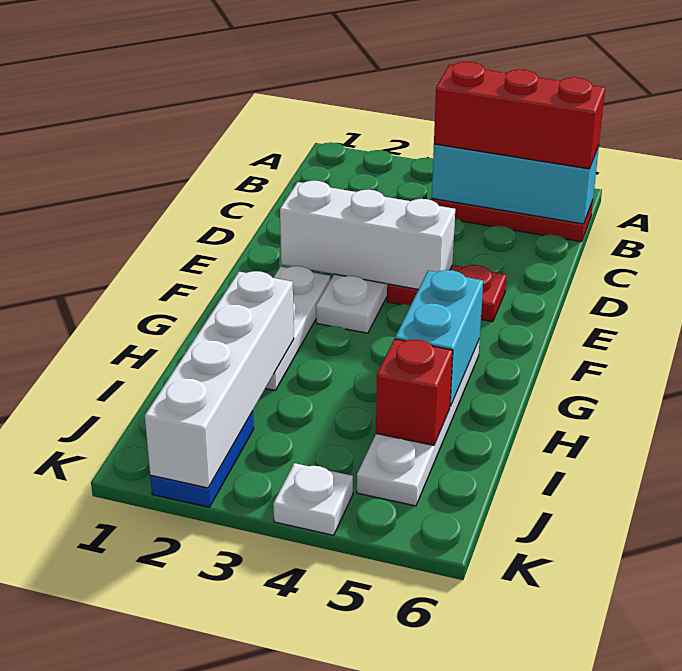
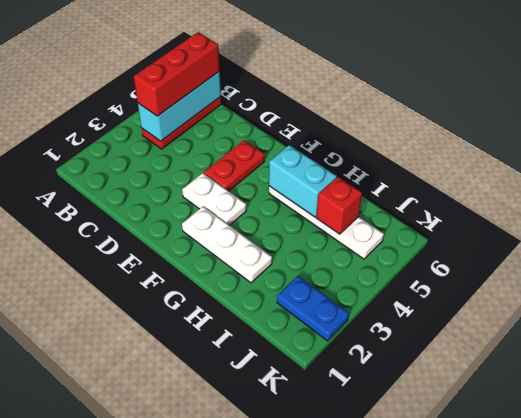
white brick E2:E4 level 2 -> none
white brick H2:K2 level 2 -> none
white plate K4 level 1 -> none

